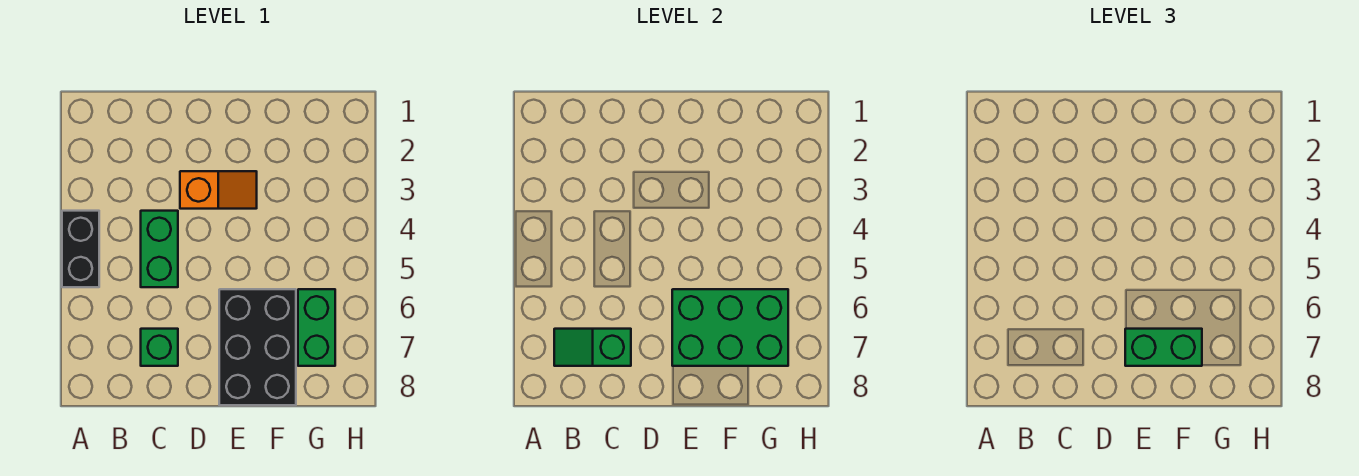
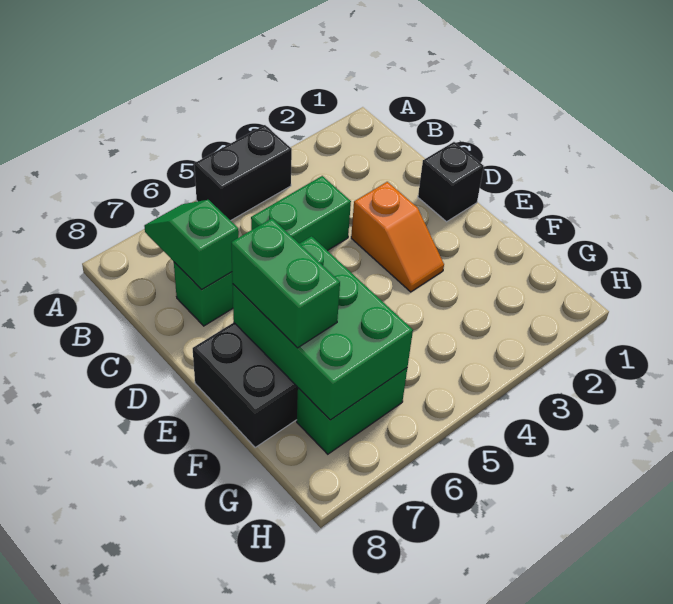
none -> black brick D1 level 1

